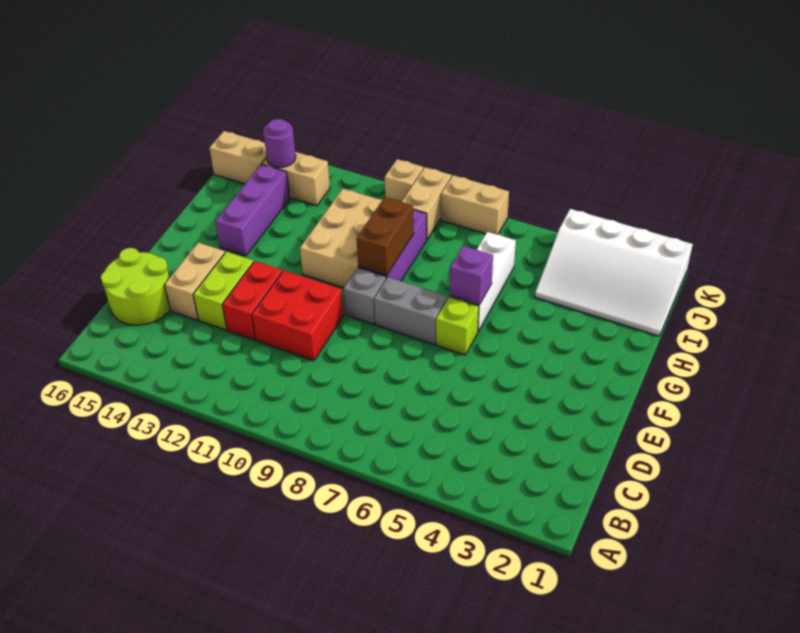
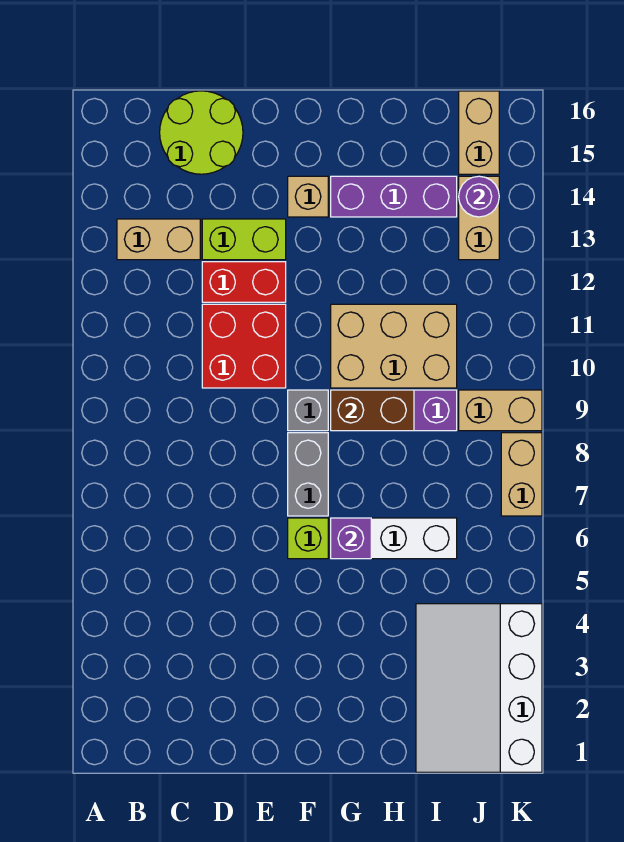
tan brick D14:E14 level 1 -> tan brick B13:C13 level 1
tan brick K10 level 1 -> tan brick F14 level 1

